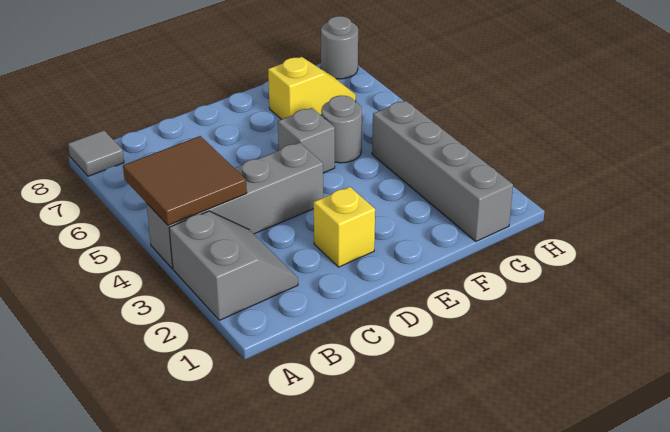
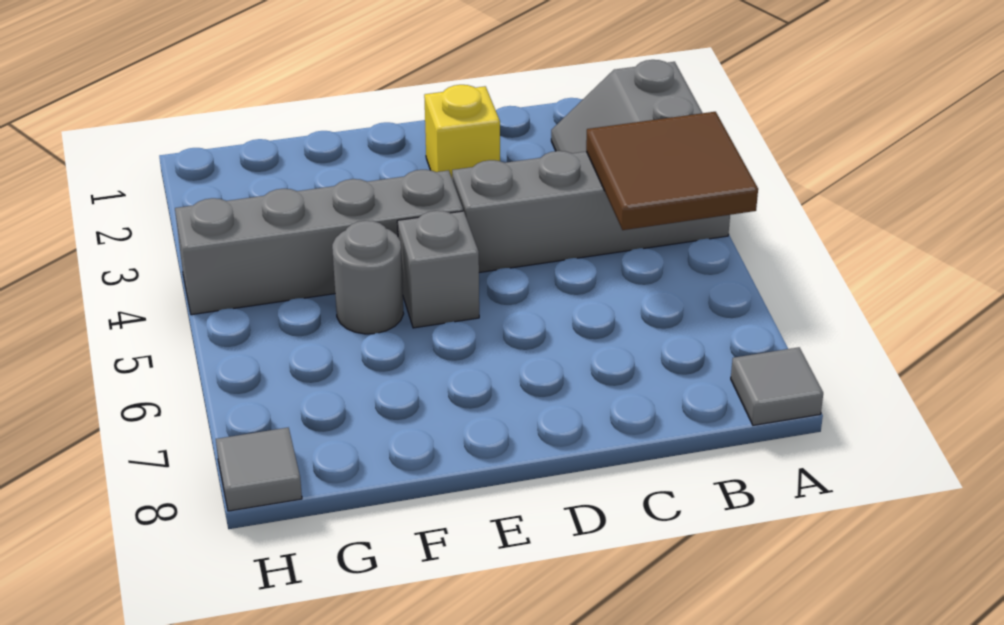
yellow slope F7:G7 level 1 top F -> none
grey brick G1:G4 level 1 -> grey brick E4:H4 level 1
grey round brick H8 level 1 -> grey tile H8 level 1

